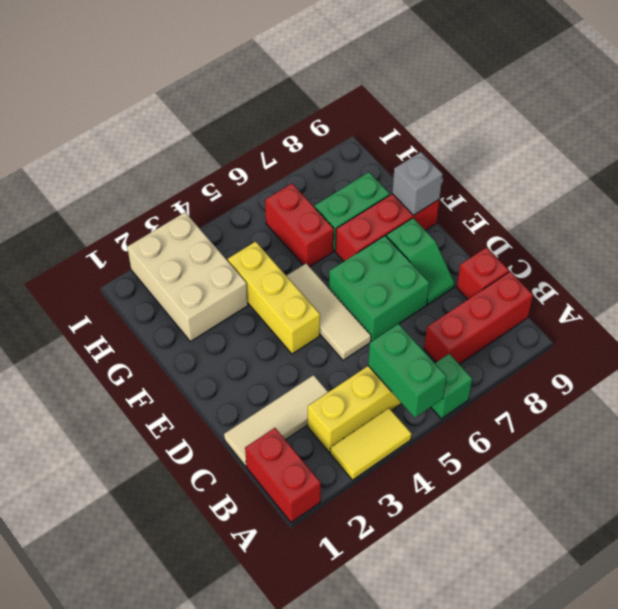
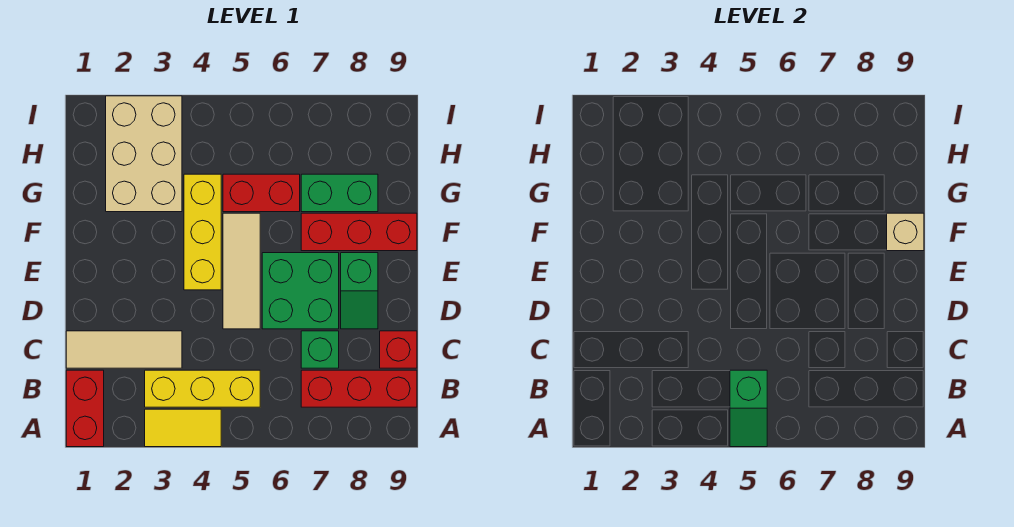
green brick A5:B5 level 2 -> green slope A5:B5 level 2 top B
green brick A6 level 1 -> green brick C7 level 1
grey brick F9 level 2 -> tan brick F9 level 2
red brick G6:H6 level 1 -> red brick G5:G6 level 1

